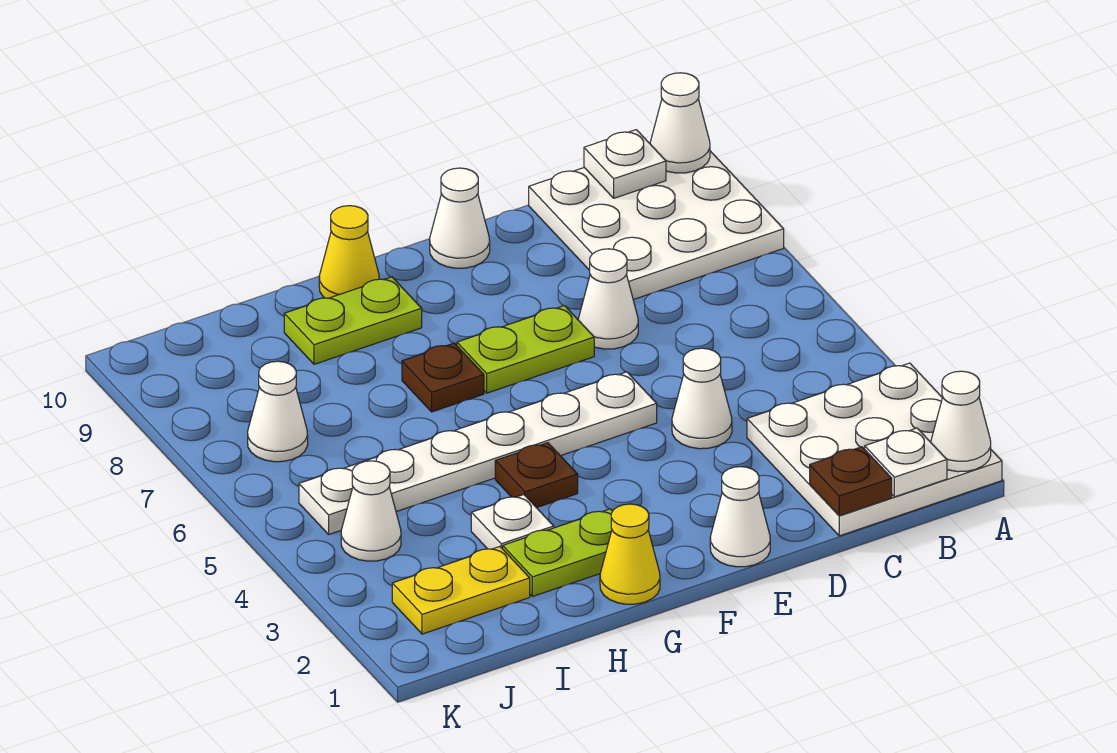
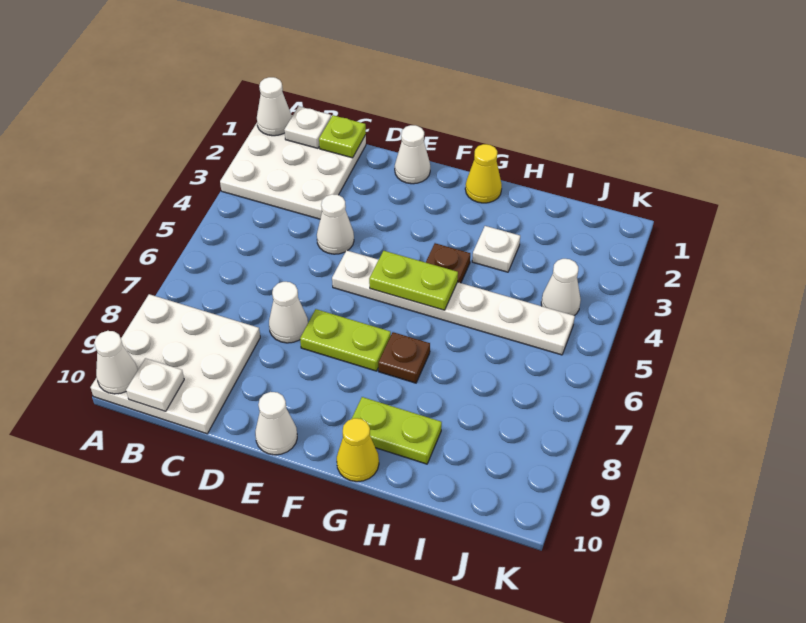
brown plate C1 level 2 -> lime plate C1 level 2
lime plate G2:H2 level 1 -> lime plate F5:G5 level 2
yellow plate I2:J2 level 1 -> none
white cone J7 level 1 -> none

